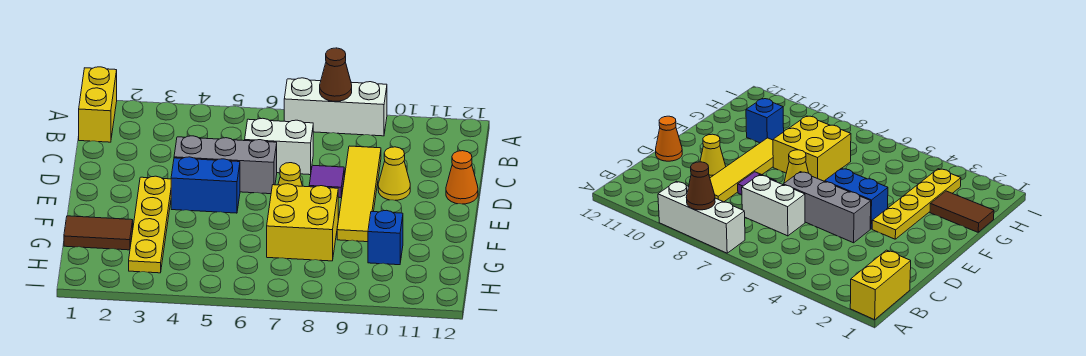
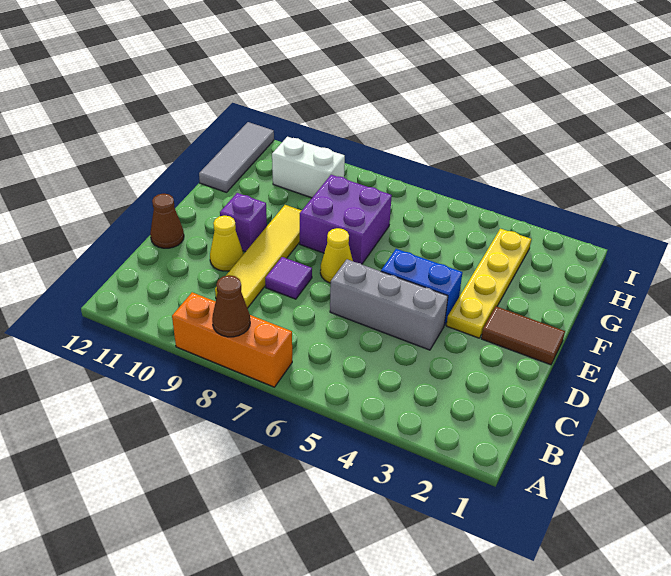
yellow brick A1:B1 level 1 -> none
white brick A7:A9 level 1 -> orange brick A7:A9 level 1
white brick C6:C7 level 1 -> white brick H9:H10 level 1
orange cone D12 level 1 -> brown cone D12 level 1
none -> purple brick E10 level 1
yellow brick F7:G8 level 1 -> purple brick F7:G8 level 1
brown tile G1:G2 level 1 -> brown tile E1:E2 level 1
blue brick G10 level 1 -> none
none -> grey tile G12:I12 level 1

